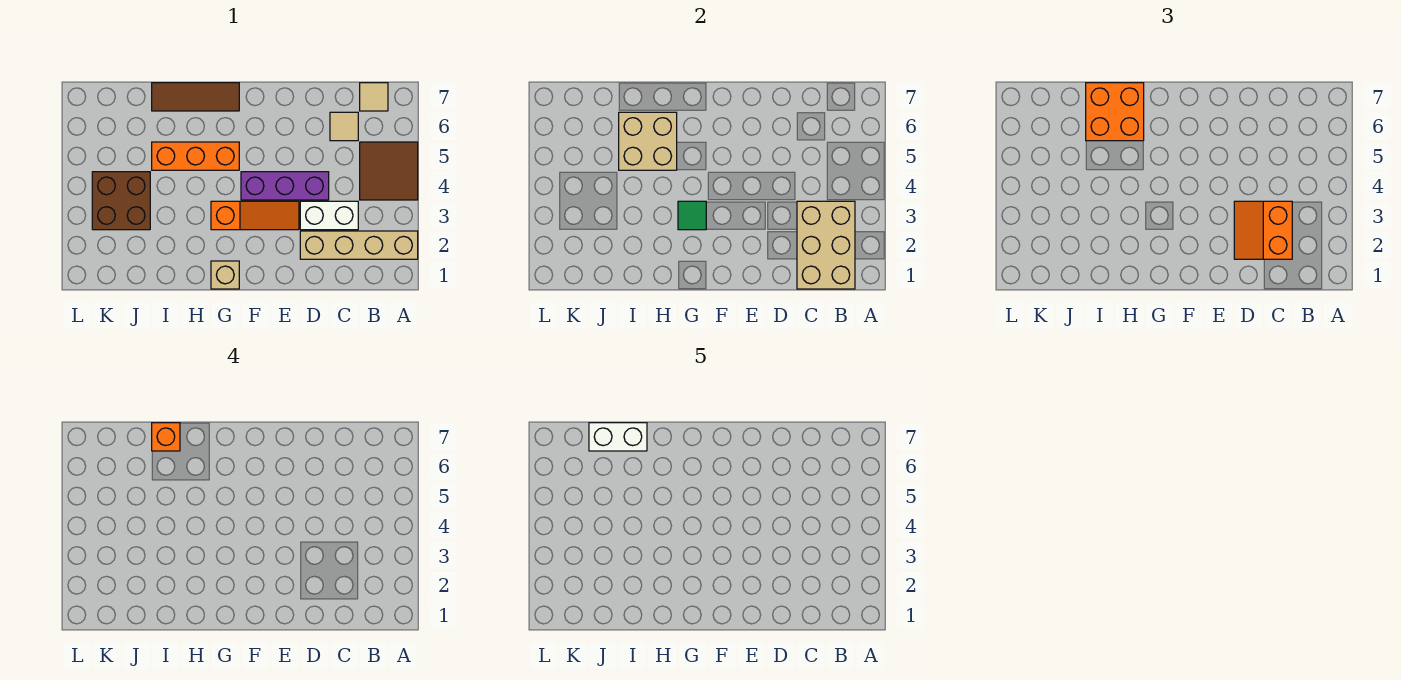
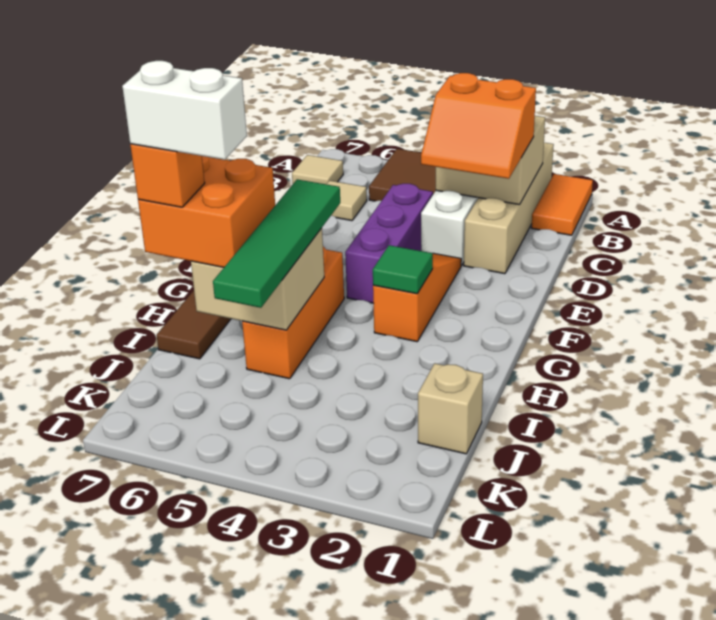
none -> orange tile A1:B1 level 1
tan brick B1:C3 level 2 -> tan brick B2:C3 level 2
tan brick G1 level 1 -> tan brick J1 level 1
none -> green tile G5:J5 level 3
white brick I7:J7 level 5 -> white brick I6:I7 level 5
brown brick J3:K4 level 1 -> none

